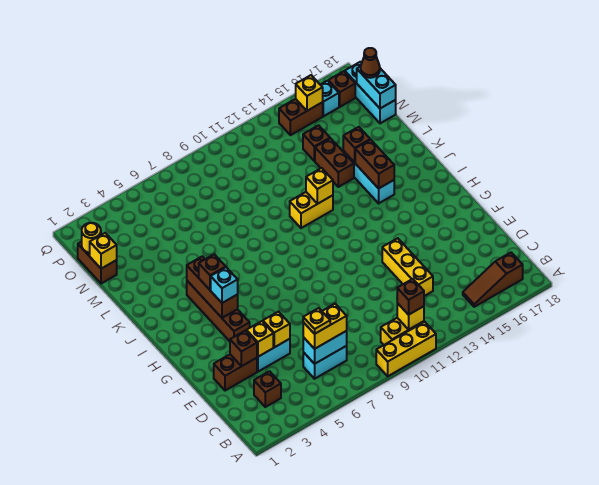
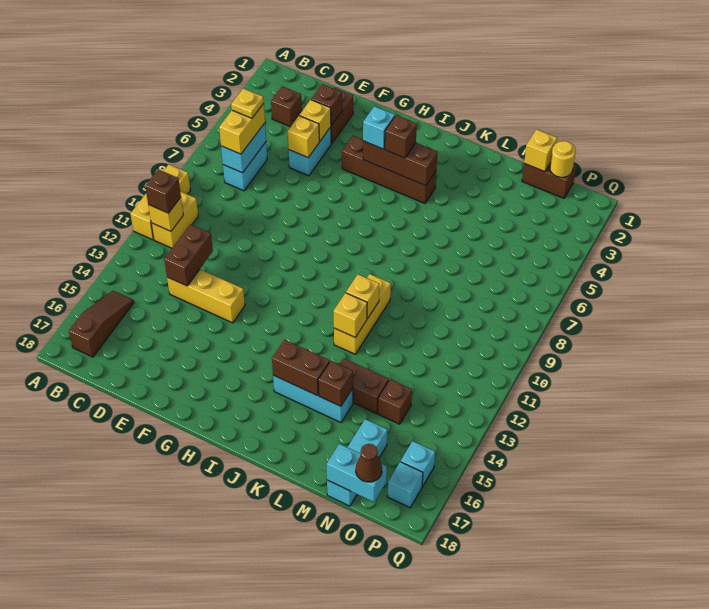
yellow brick K11:K12 level 1 -> yellow brick K10:K12 level 1
cyan brick N18:P18 level 1 -> cyan brick N16:N18 level 1
brown brick P14:P15 level 1 -> brown brick D12:D13 level 2
yellow brick P15 level 2 -> yellow brick K11 level 2
brown brick P17 level 1 -> cyan brick P17 level 1

